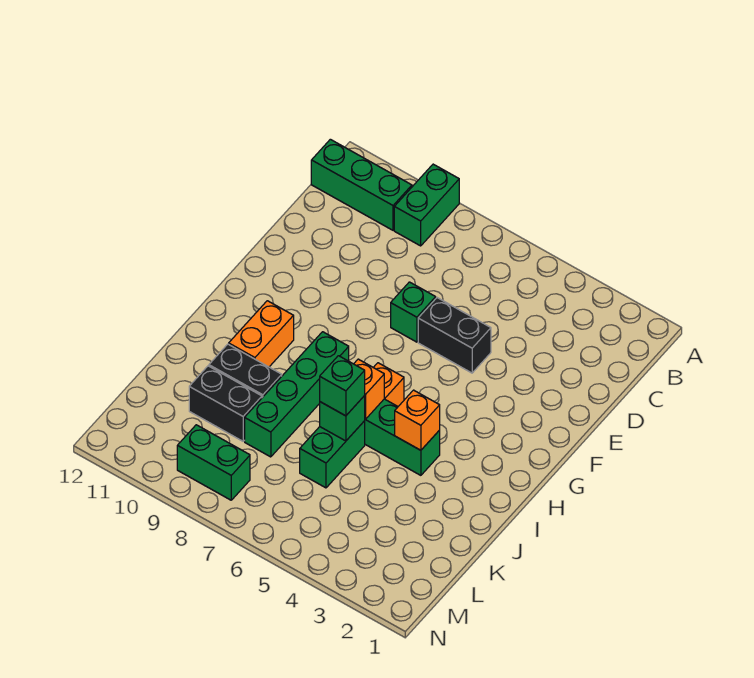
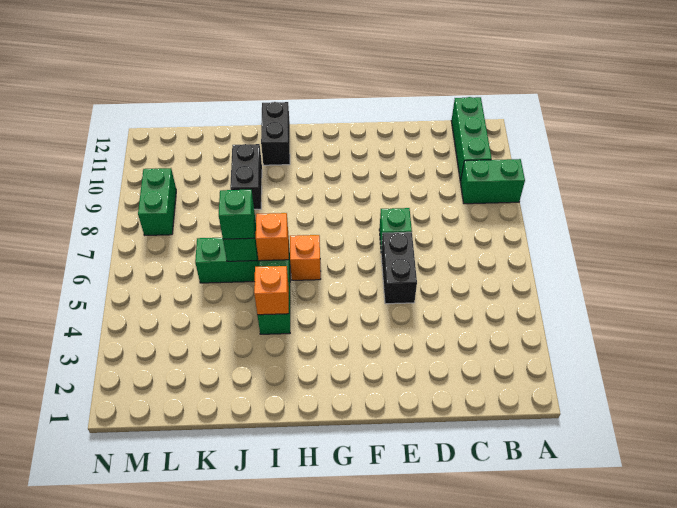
green brick H8:K8 level 1 -> none
orange brick H10:I10 level 1 -> none
black brick K9:K10 level 1 -> black brick I11:I12 level 1

